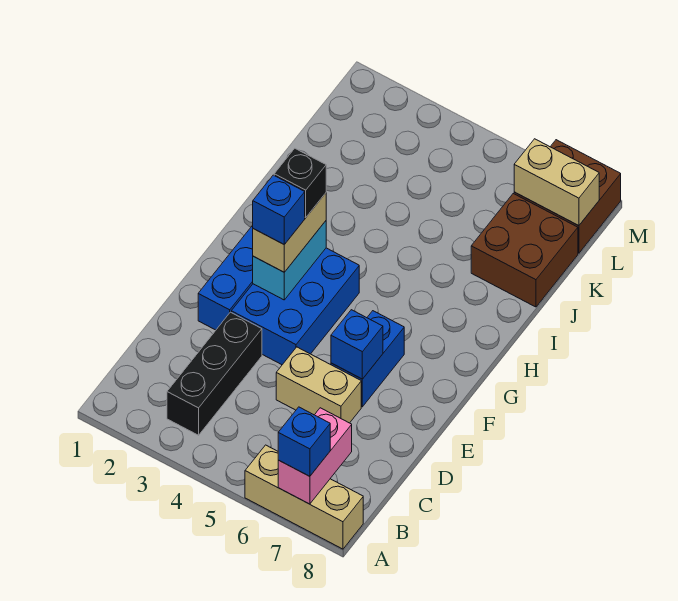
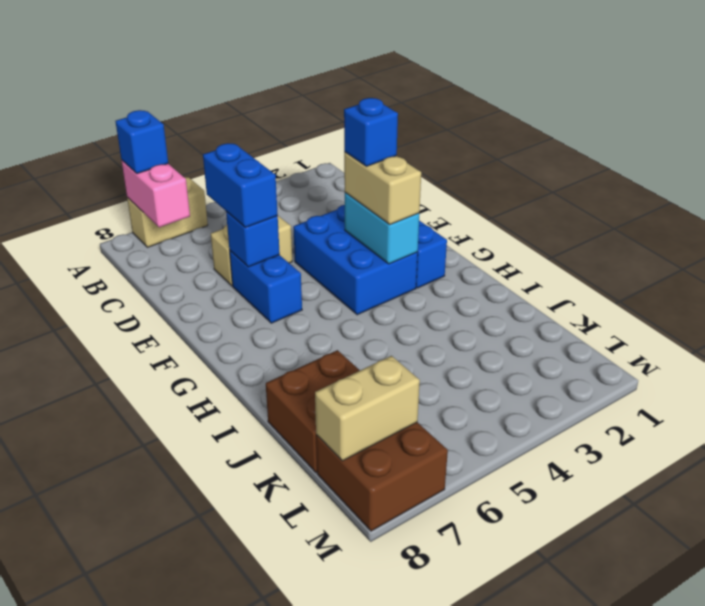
tan brick A6:A8 level 1 -> tan brick A6:A7 level 1
black brick B3:D3 level 1 -> none
none -> blue brick D6:E6 level 3
black brick G3 level 4 -> none

